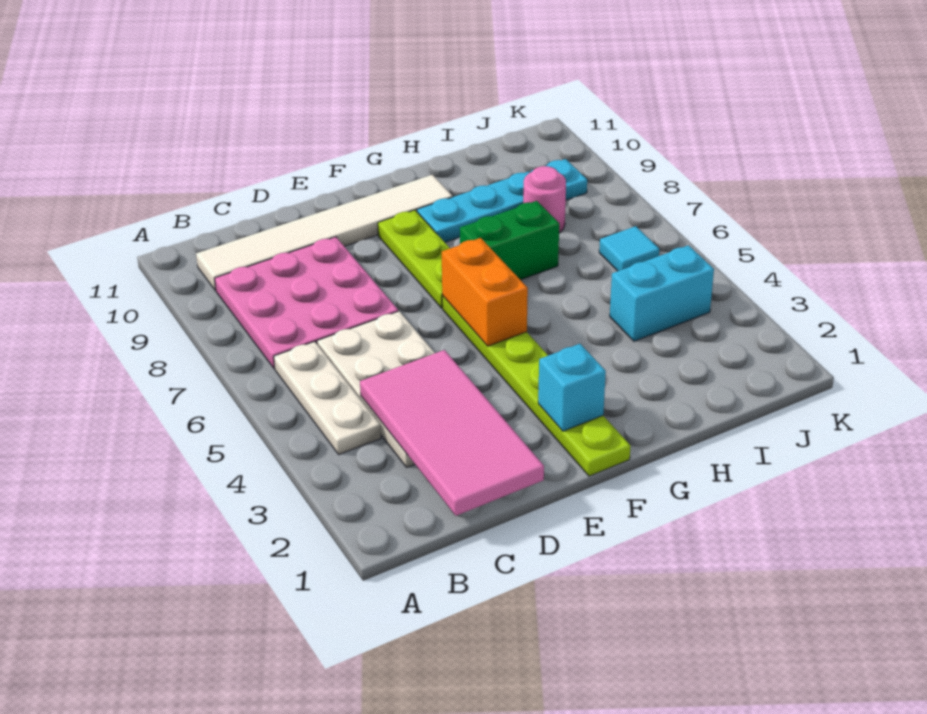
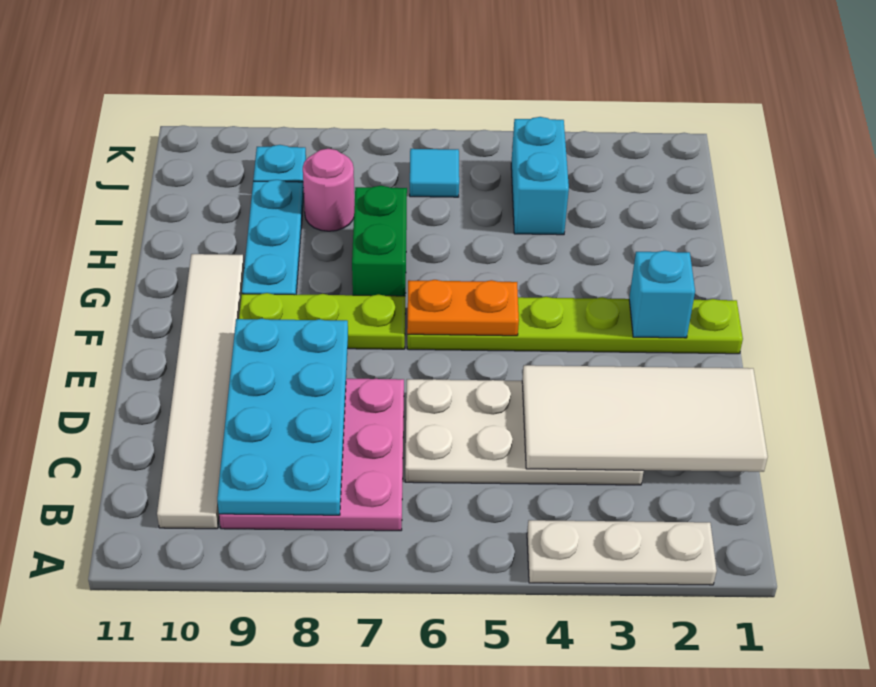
white plate B4:B6 level 1 -> white plate A2:A4 level 1
none -> cyan plate B8:E9 level 2
pink tile C1:D4 level 2 -> white tile C1:D4 level 2
orange brick F5:F6 level 2 -> orange plate F5:F6 level 2

